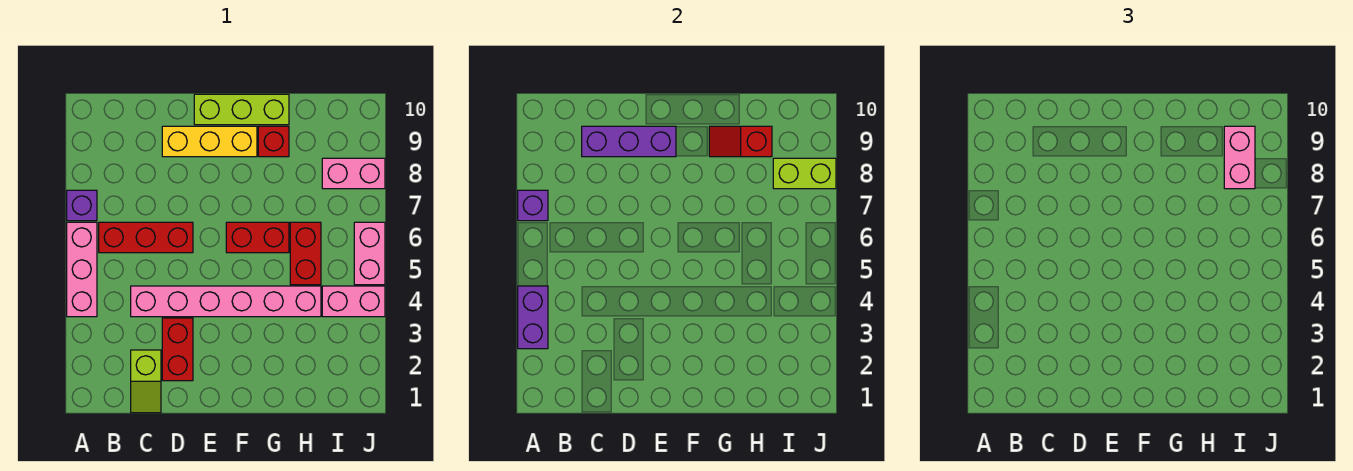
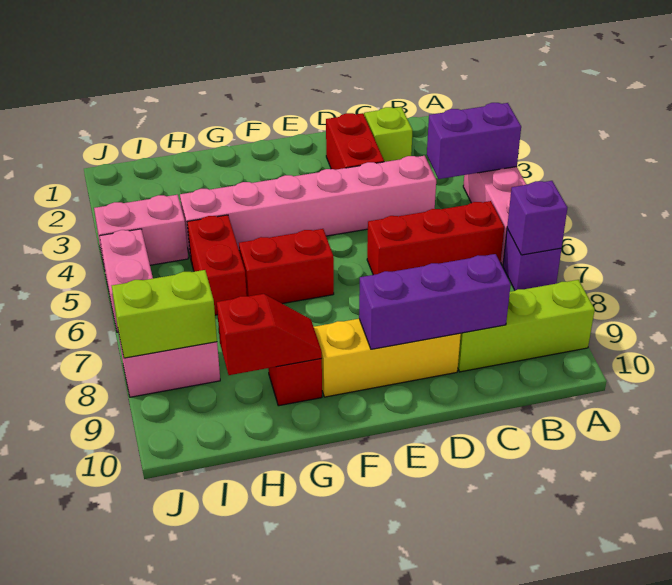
purple brick A3:A4 level 2 -> purple brick A4:B4 level 2
lime brick E10:G10 level 1 -> lime brick A9:C9 level 1
pink brick I8:I9 level 3 -> none

